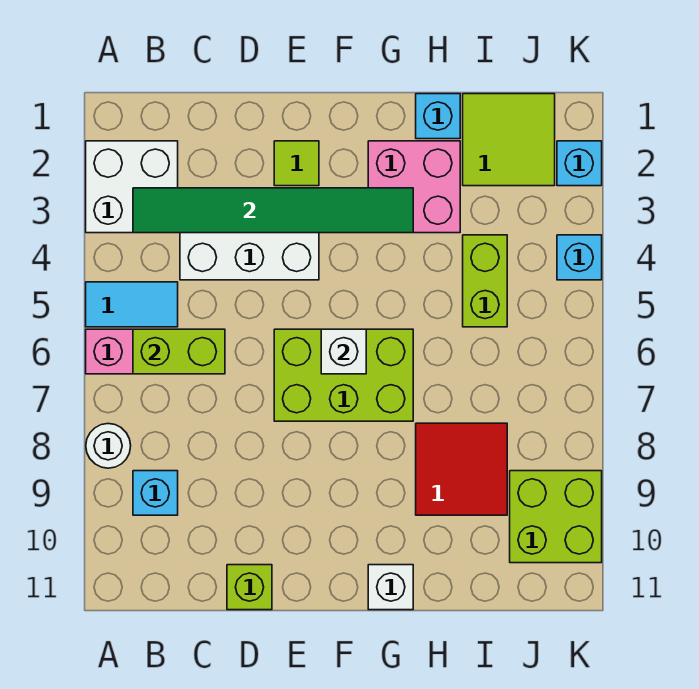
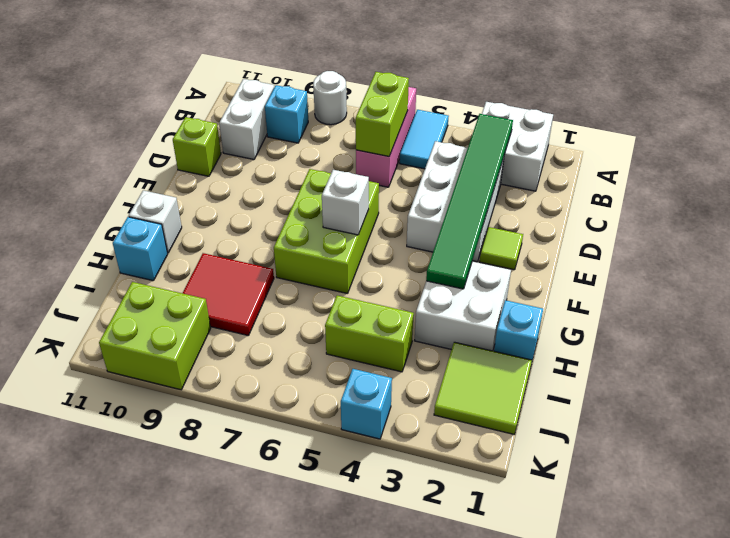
none -> white brick B10:C10 level 1
pink brick G2:H3 level 1 -> white brick G2:H3 level 1
cyan brick K2 level 1 -> cyan brick H11 level 1

